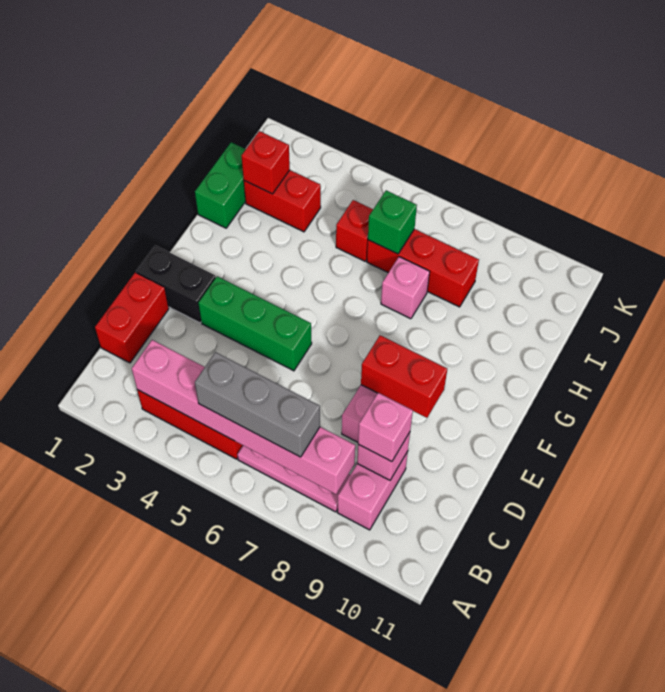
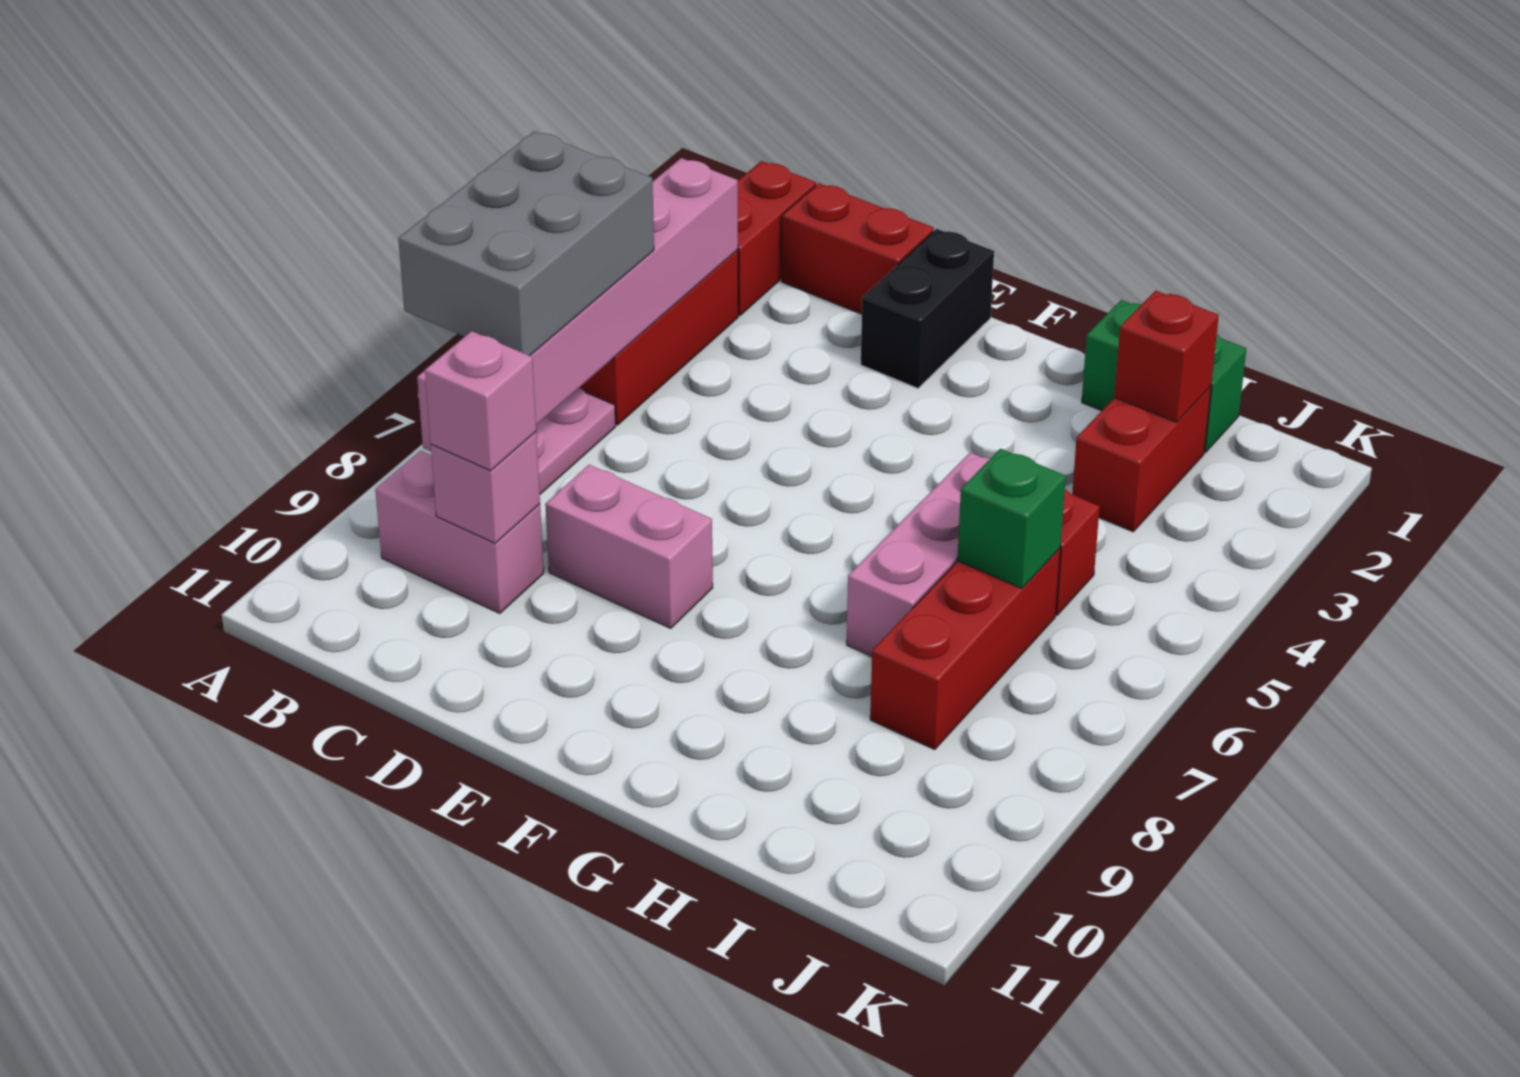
grey brick B5:B7 level 3 -> grey brick A5:B7 level 3
green brick E3:E5 level 1 -> none
red brick E8:E9 level 2 -> red brick B1:B2 level 1
pink brick H7 level 1 -> pink brick H5:H7 level 1

